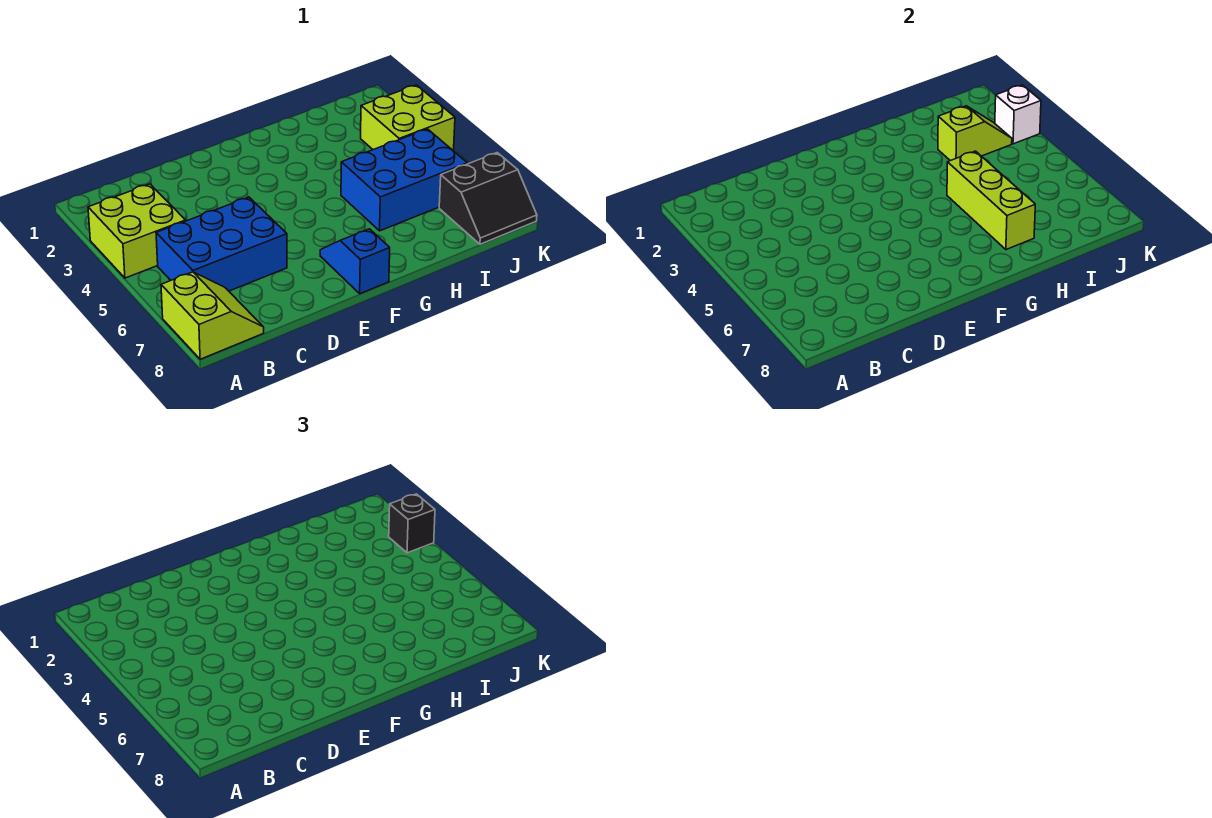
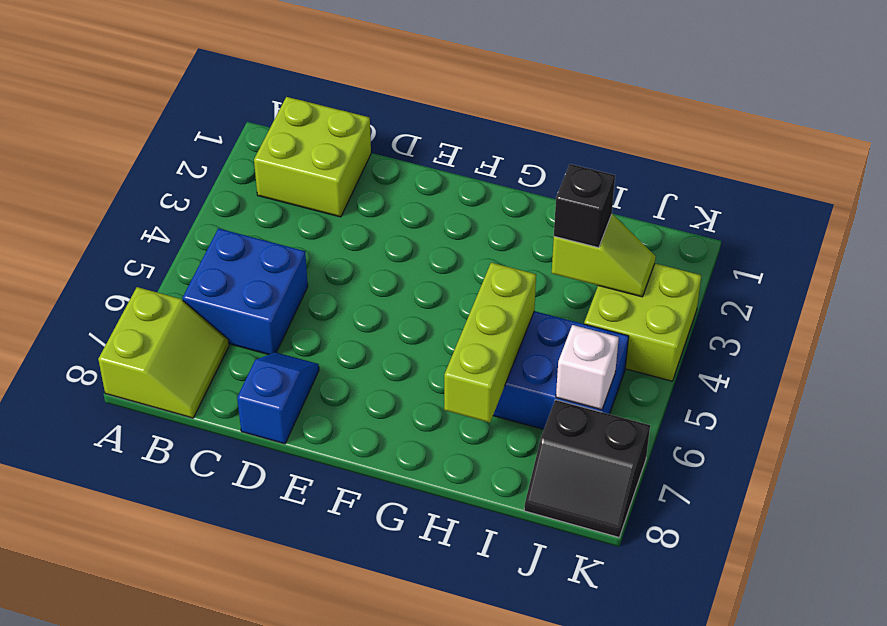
lime brick A3:B4 level 1 -> lime brick B1:C2 level 1
blue brick B5:D6 level 1 -> blue brick B5:C6 level 1
blue slope F7:F8 level 1 top 8 -> blue slope D7:D8 level 1 top 8
white brick K3 level 2 -> white brick J6 level 2
black brick K3 level 3 -> black brick I3 level 3

